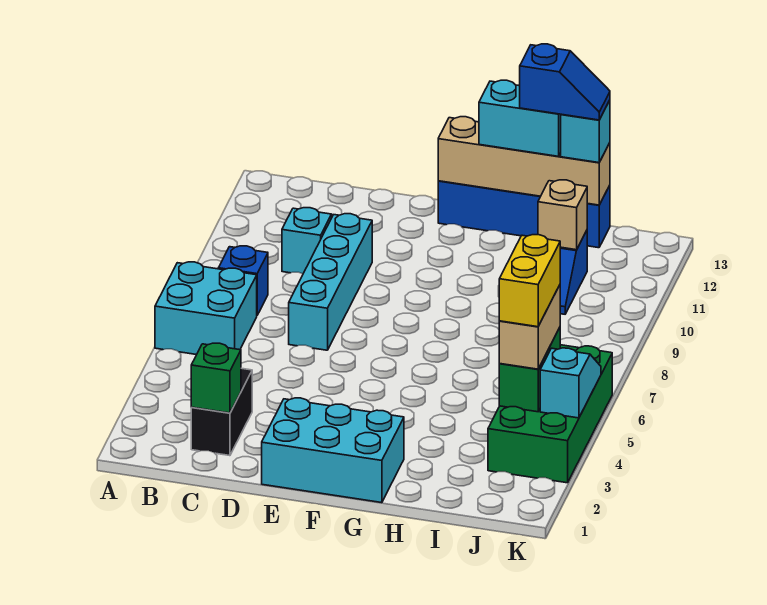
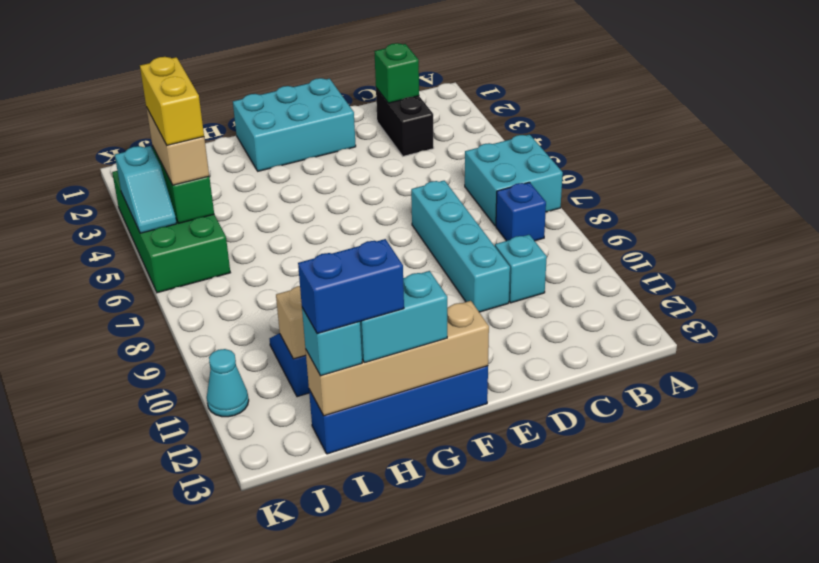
blue slope H13:I13 level 4 top H -> blue brick H13:I13 level 4
none -> cyan cone K11 level 1

